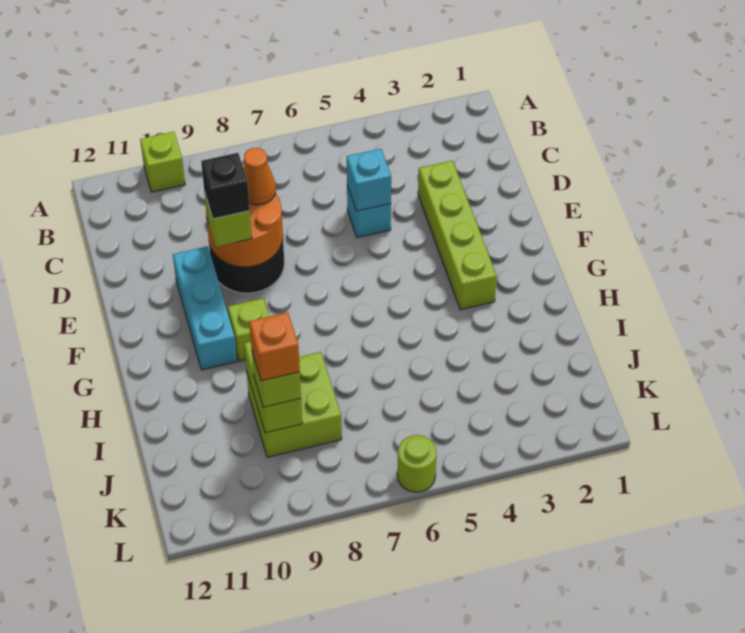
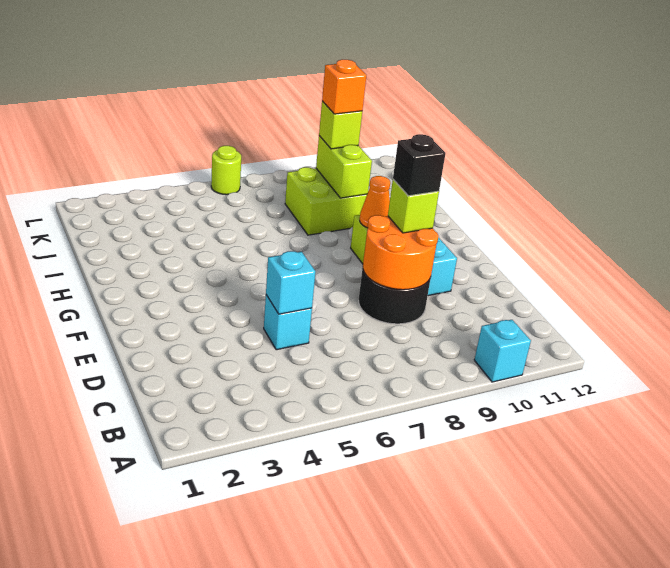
lime brick A10 level 1 -> cyan brick A10 level 1
lime brick D3:G3 level 1 -> none
orange cone D8 level 3 -> orange cone G9 level 2

